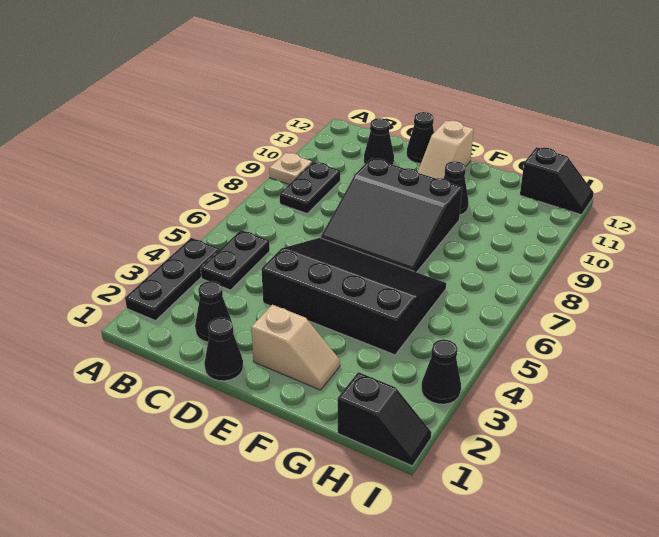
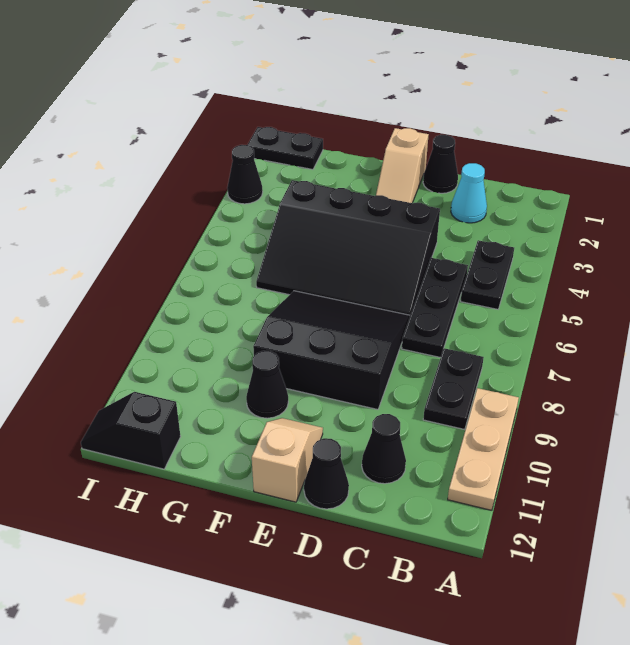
black plate A2:A4 level 1 -> black plate C5:C7 level 1
tan plate A9 level 1 -> tan plate A9:A11 level 1
black cone C2 level 1 -> cyan cone C2 level 1
tan slope E2:F2 level 1 top E -> tan slope E1:E2 level 1 top 1
black slope H1:I1 level 1 top H -> black plate H1:I1 level 1

